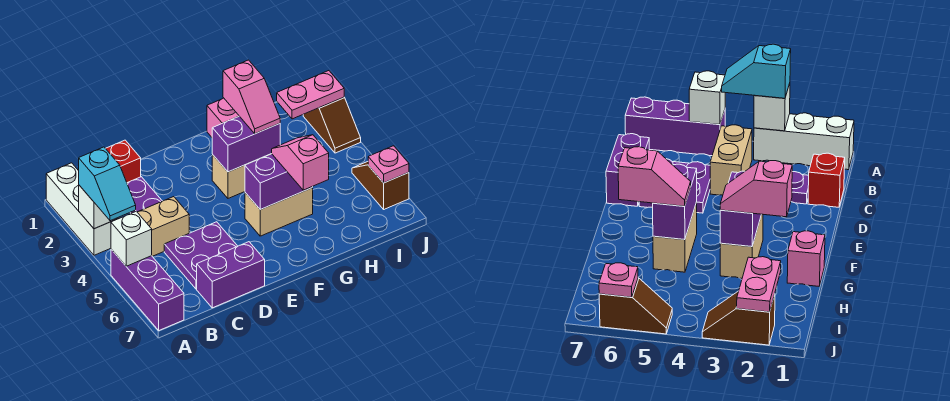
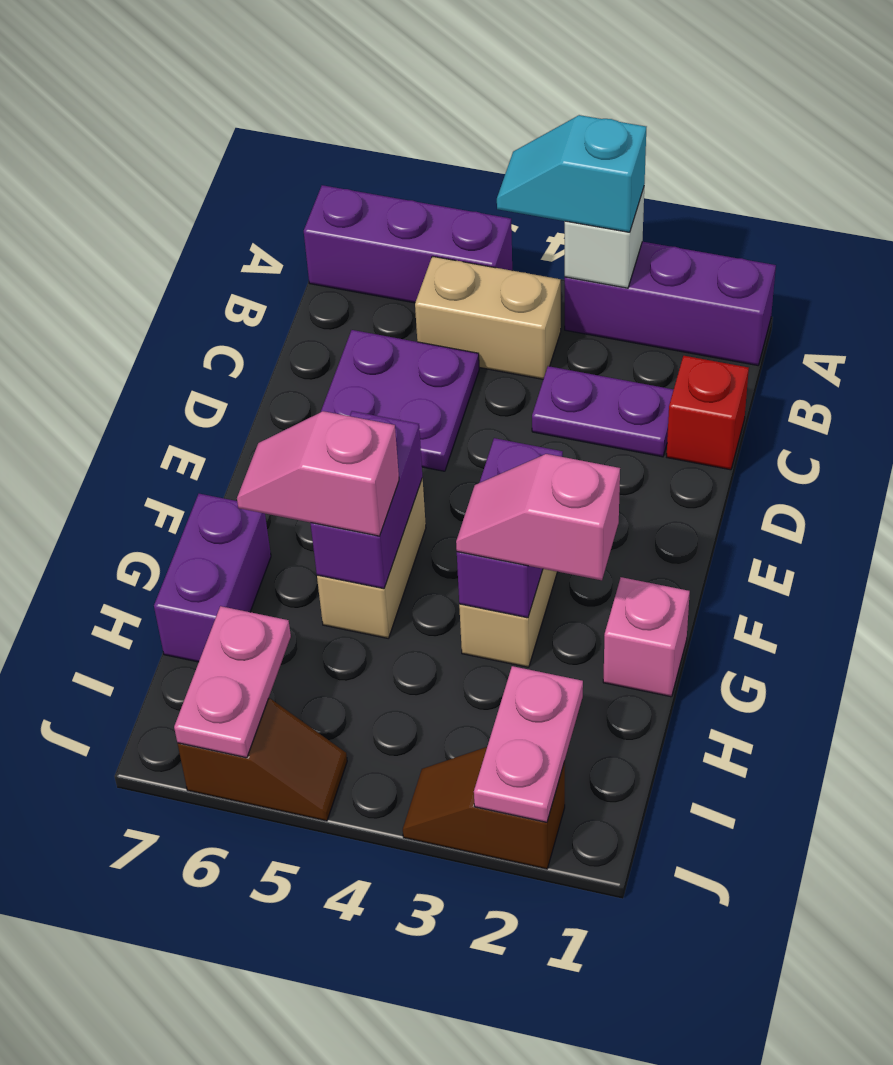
white brick A1:A3 level 1 -> purple brick A1:A3 level 1
white brick A5 level 2 -> none
tan brick B4:C4 level 1 -> tan brick B4:B5 level 1
purple brick C7:D7 level 1 -> purple brick G7:H7 level 1
pink slope G5:G6 level 3 top 6 -> pink slope G5:G6 level 3 top 5
pink plate J6 level 2 -> pink plate I6:J6 level 2

